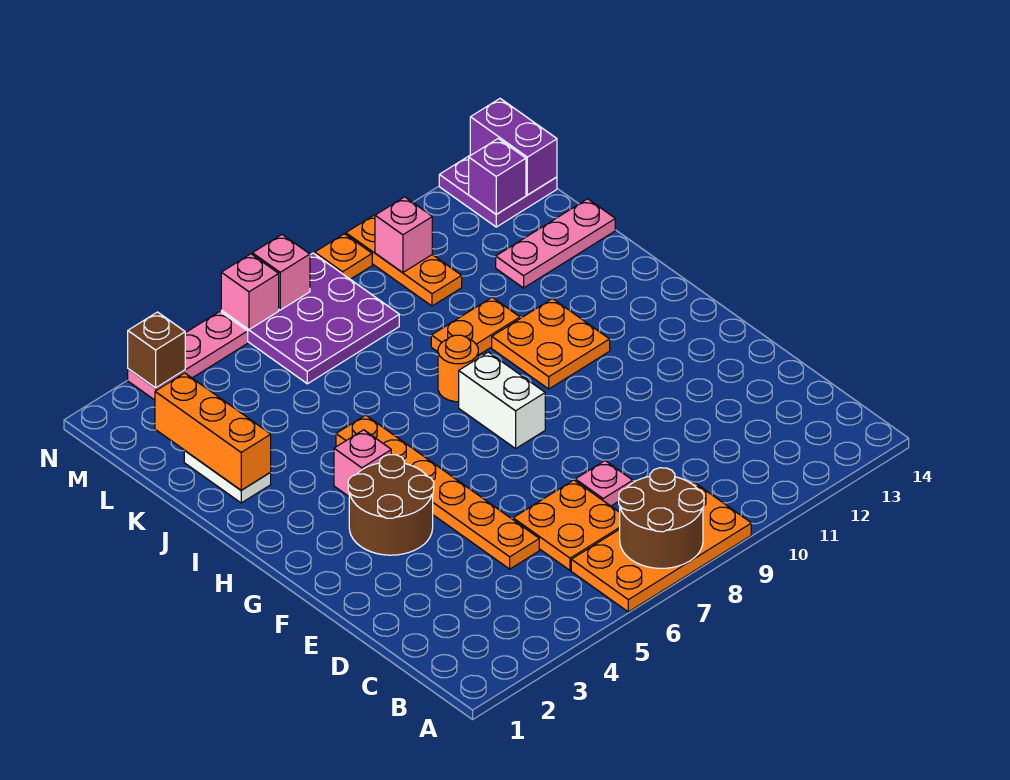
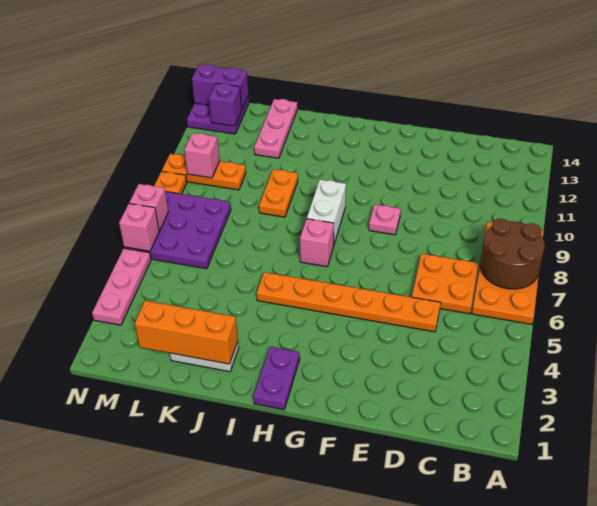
pink plate D8 level 1 -> pink plate F9 level 1
brown round brick F3:G4 level 1 -> none
white brick G8:H8 level 1 -> white brick H8:H9 level 1
none -> purple plate H1:H2 level 1
pink brick H4 level 1 -> pink brick H7 level 1
orange plate H10:I11 level 1 -> none
orange round brick I8 level 1 -> none
brown brick N3 level 2 -> none

